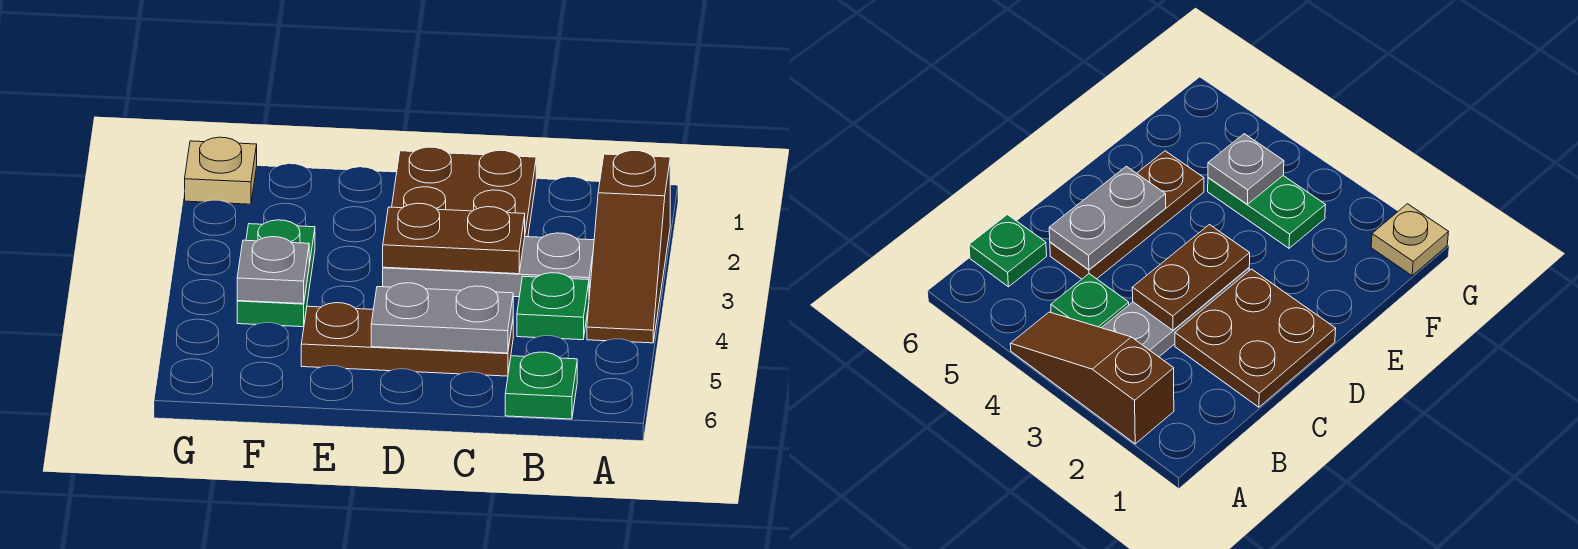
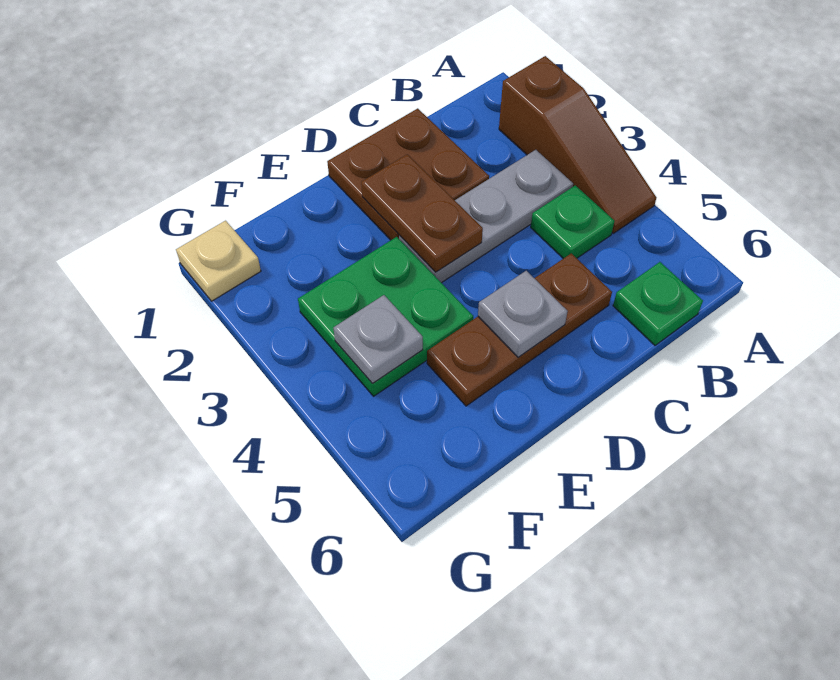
brown plate C3:D3 level 2 -> brown plate D2:D3 level 2
grey plate C5:D5 level 2 -> grey plate D5 level 2
green plate F3:F4 level 1 -> green plate E3:F4 level 1

